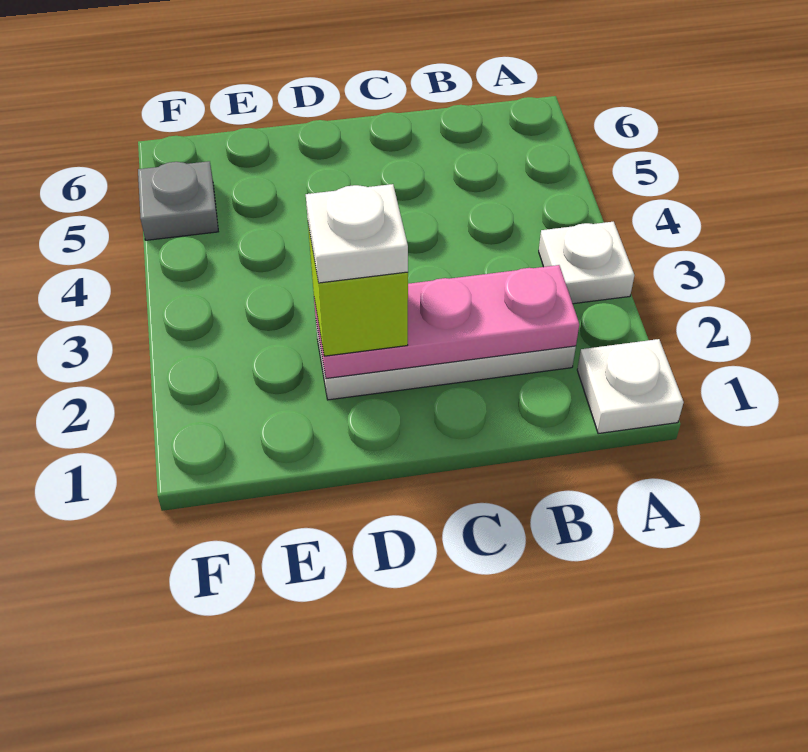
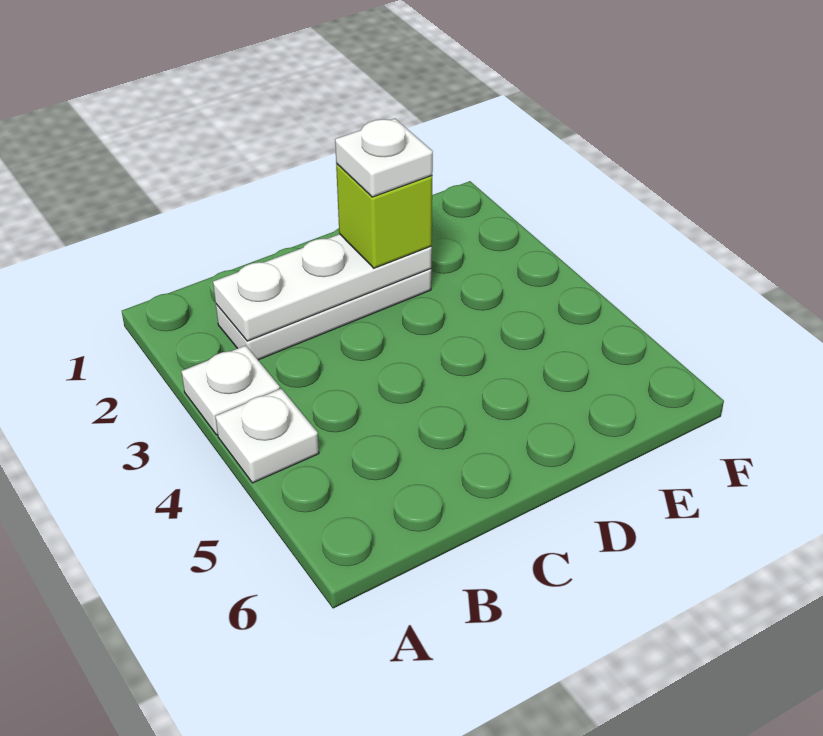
white plate A1 level 1 -> white plate A4 level 1
pink plate B2:D2 level 2 -> white plate B2:D2 level 2
grey plate F5 level 1 -> none

